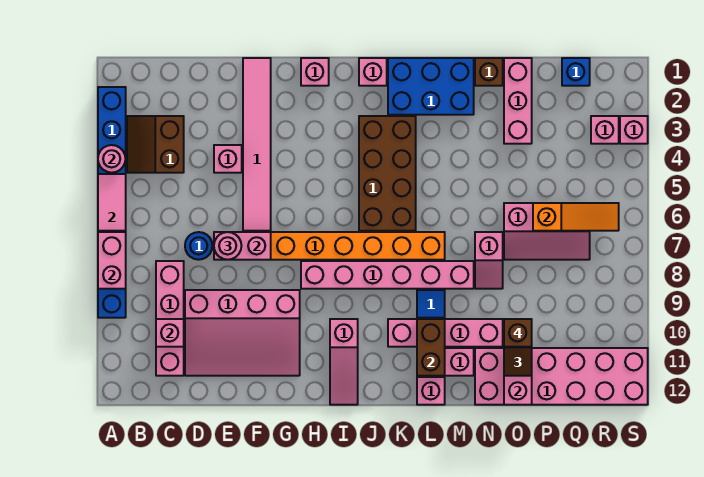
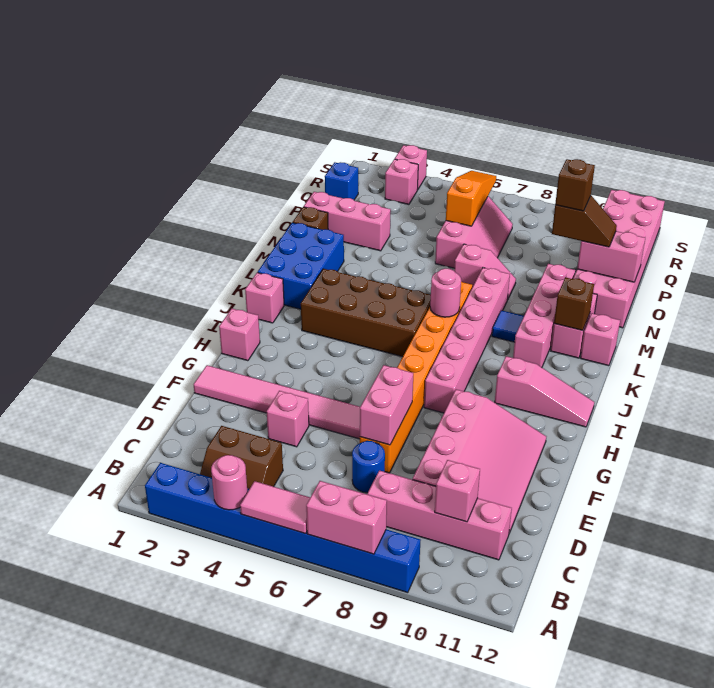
pink round brick E7 level 3 -> pink round brick K7 level 2
brown brick L10:L11 level 2 -> brown brick L11 level 2

